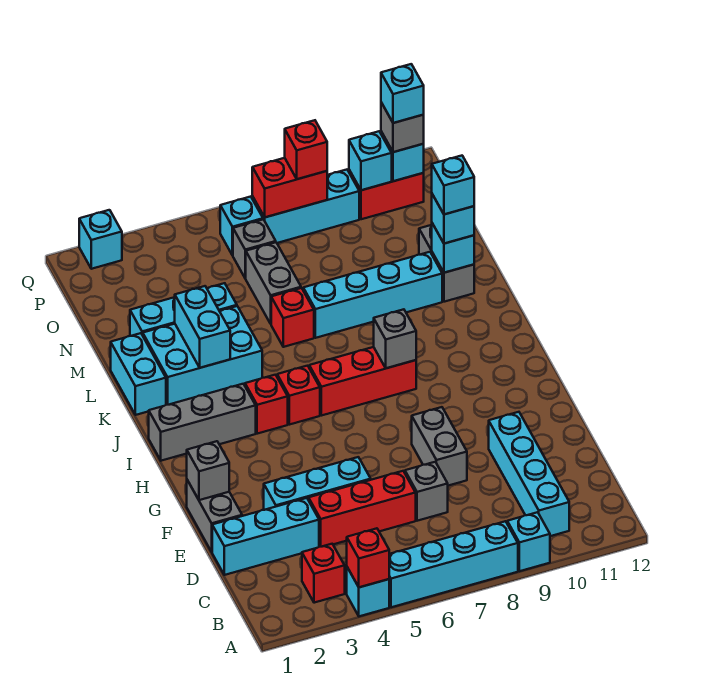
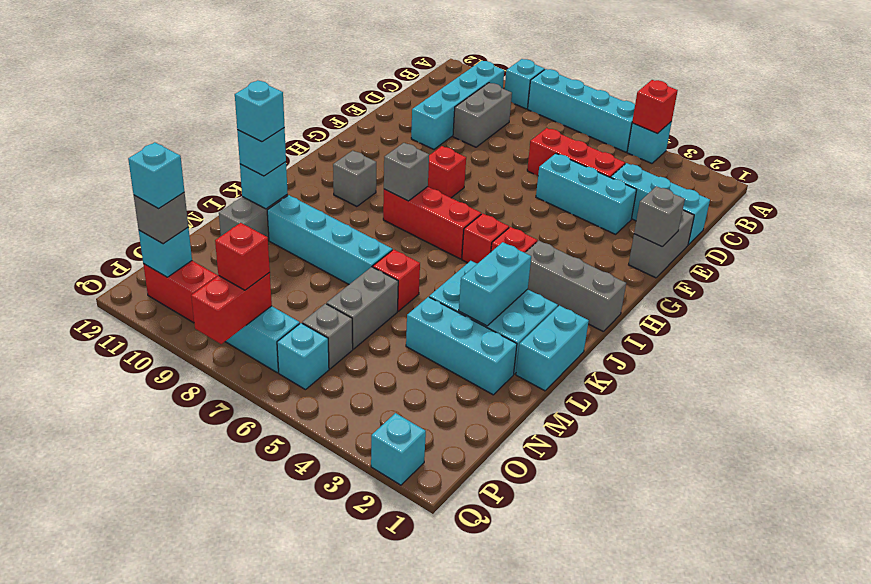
red brick B3 level 1 -> red brick G8 level 1
grey brick D7 level 1 -> grey brick I10 level 1
grey brick E8:F8 level 1 -> grey brick C9:D9 level 1
red brick P7:P8 level 2 -> red brick P8:Q8 level 2
cyan brick P10 level 2 -> none

